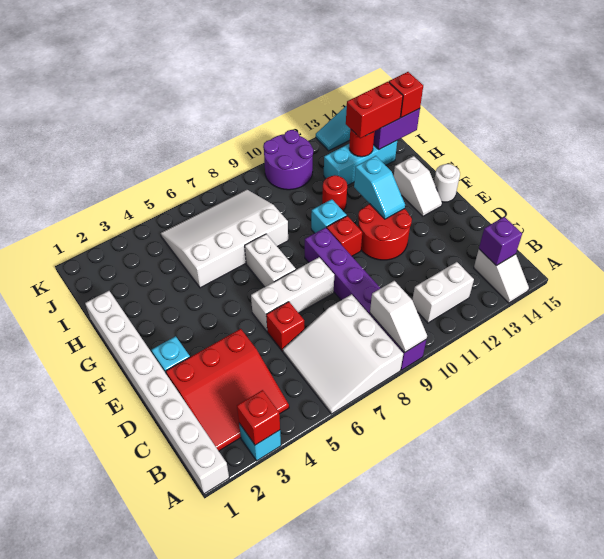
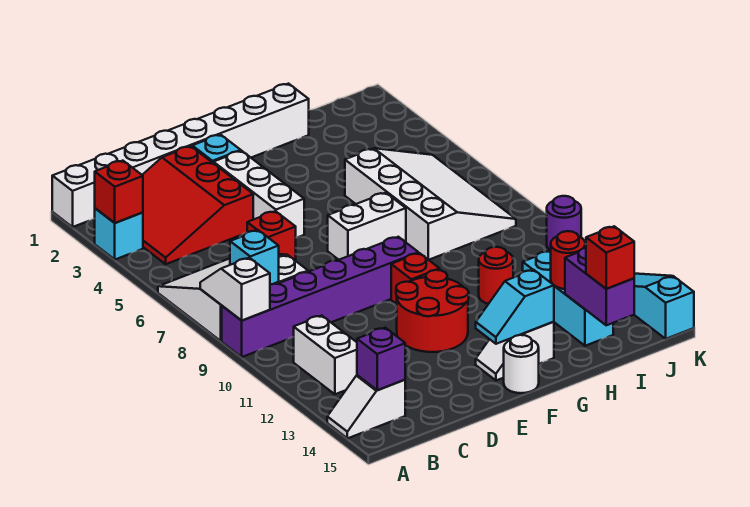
white slope A9:B9 level 2 top B -> white slope A8:A9 level 2 top 9
white brick E6:E8 level 1 -> white brick E3:E5 level 1
cyan slope F12:G12 level 2 top G -> cyan slope F14:G14 level 2 top G
cyan brick G10 level 1 -> cyan brick B8 level 2
red brick I13:I14 level 3 -> none
purple round brick J10:K11 level 1 -> purple round brick K10 level 1

